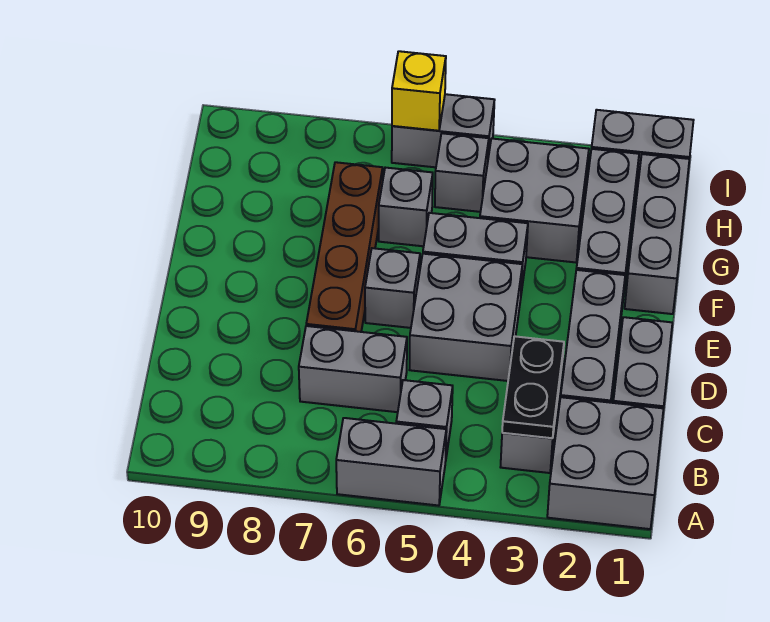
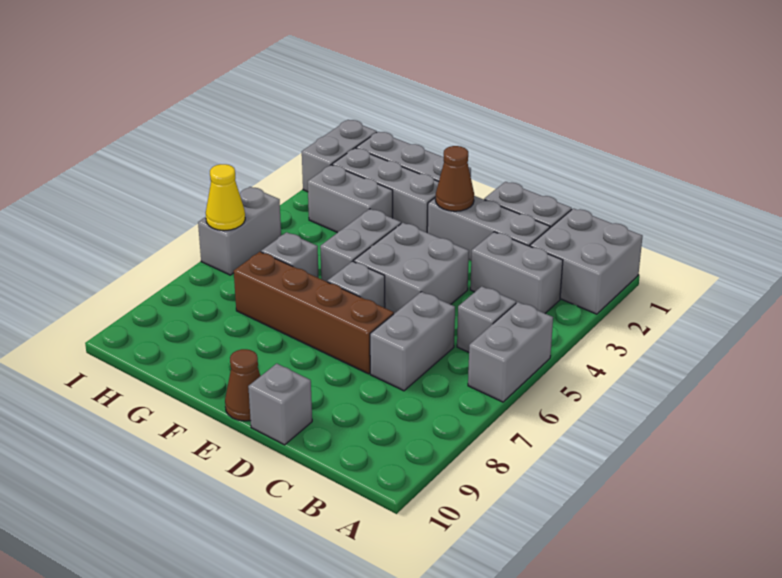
black plate B3:C3 level 2 -> none
none -> brown cone E2 level 2
none -> brown cone E10 level 1
grey brick G3:H4 level 1 -> grey brick G3:H3 level 1
grey brick H5 level 1 -> grey brick D10 level 1
yellow brick I6 level 2 -> yellow cone I6 level 2

